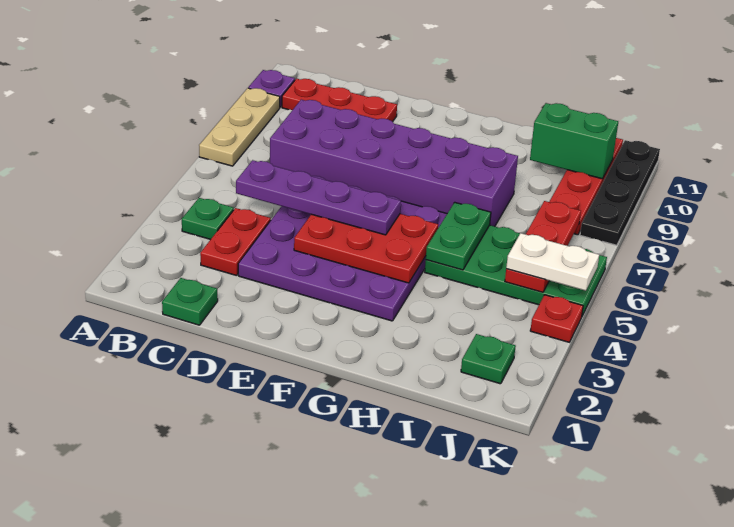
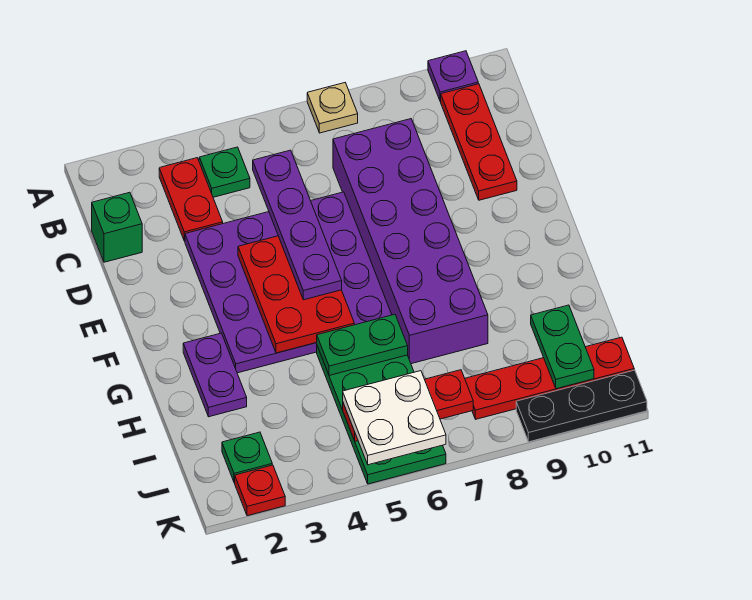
tan plate A7:A9 level 1 -> tan plate A7 level 1
green plate C1 level 1 -> green brick C1 level 1
red plate C3:C4 level 1 -> red plate B3:C3 level 1
none -> purple plate G2:H2 level 1
green brick I10:J10 level 2 -> green plate I10:J10 level 2
white plate J5:K5 level 3 -> white plate J5:K6 level 3
red plate K4 level 1 -> red plate K2 level 1
black plate K8:K11 level 1 -> black plate K9:K11 level 1

